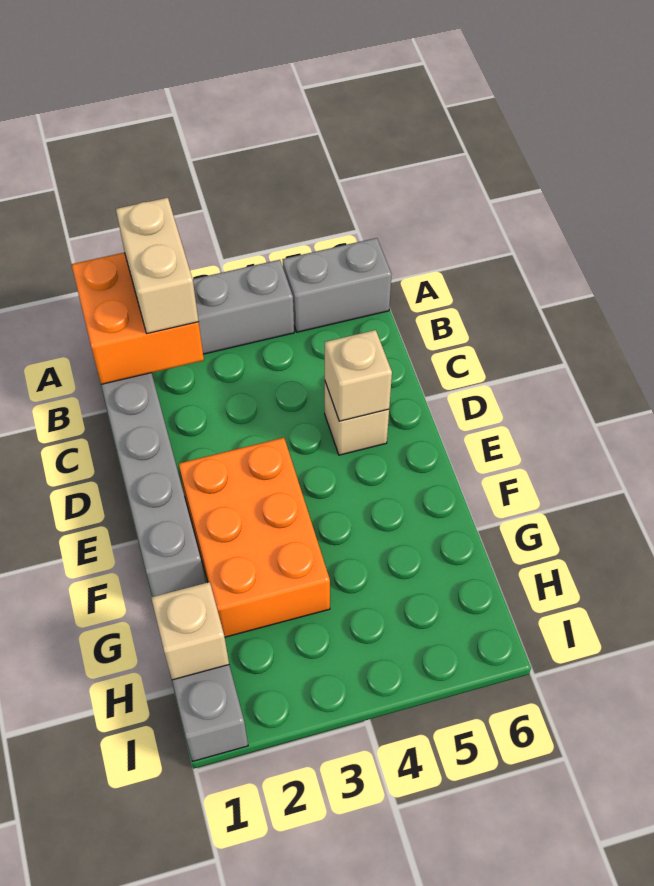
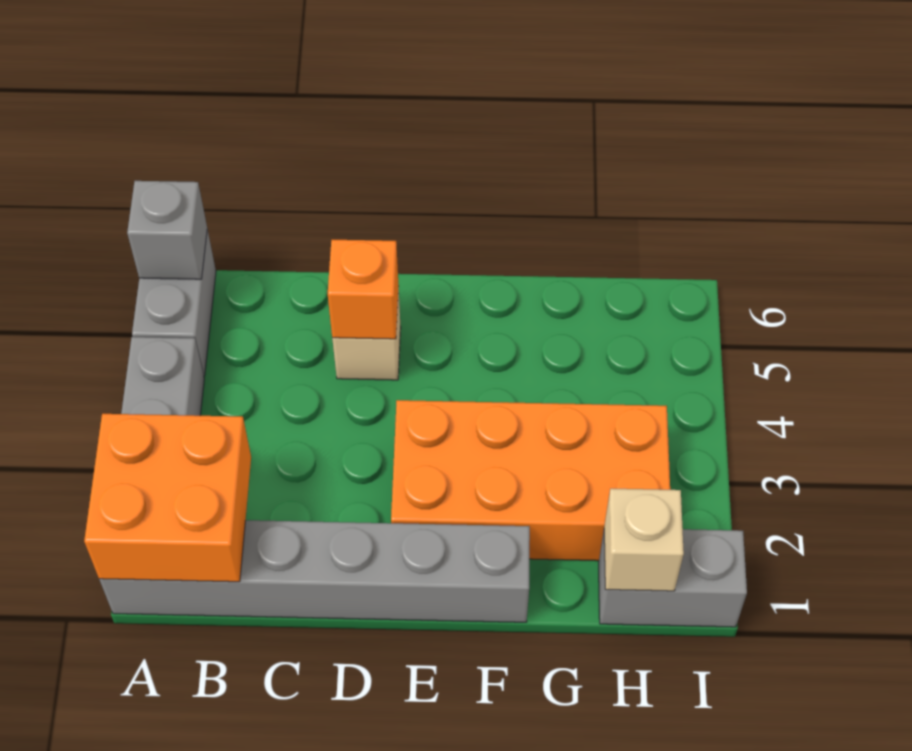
tan brick A2:B2 level 3 -> none
none -> grey brick A6 level 2
tan brick D5 level 2 -> orange brick D5 level 2
orange brick E2:G3 level 1 -> orange brick E2:H3 level 1

